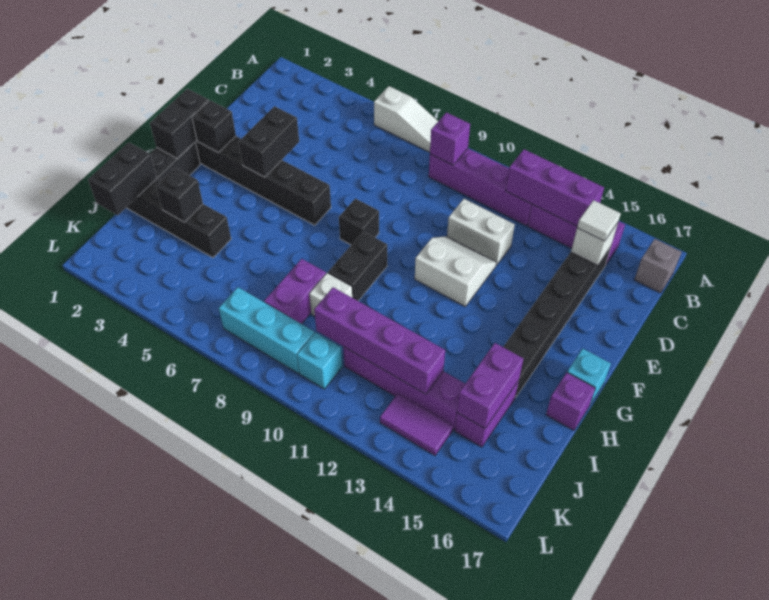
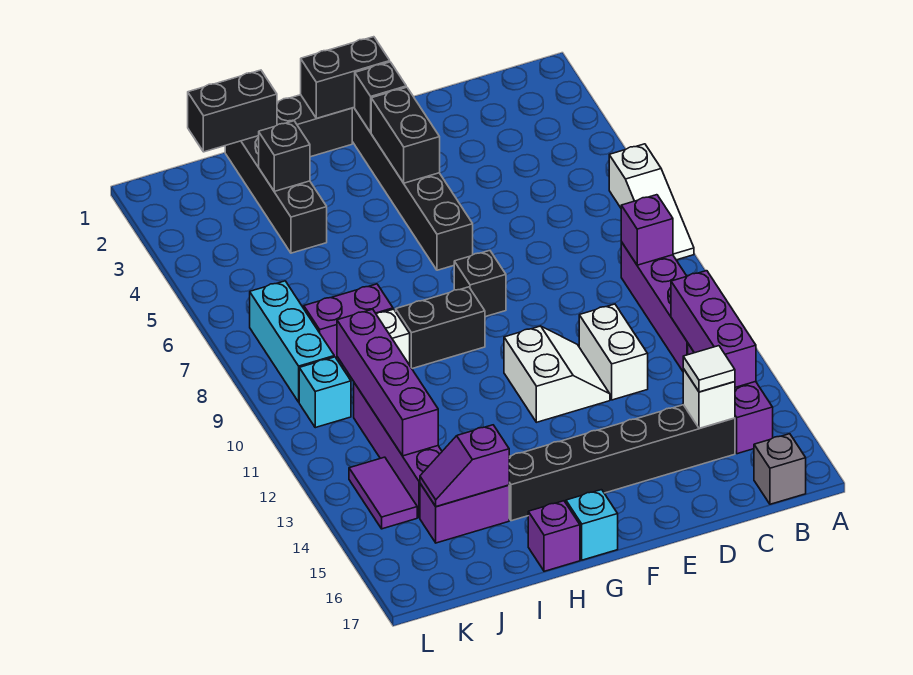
black brick E4:F4 level 2 -> black brick F3:F4 level 2
purple brick I15:J15 level 2 -> purple slope I15:J15 level 2 top I

